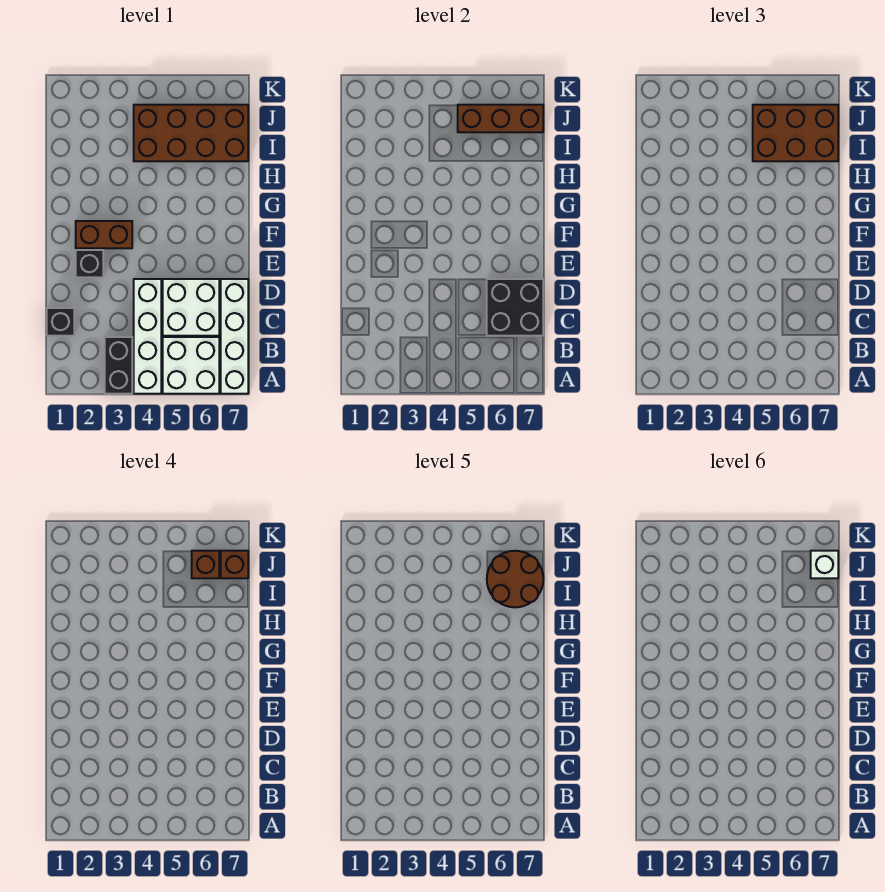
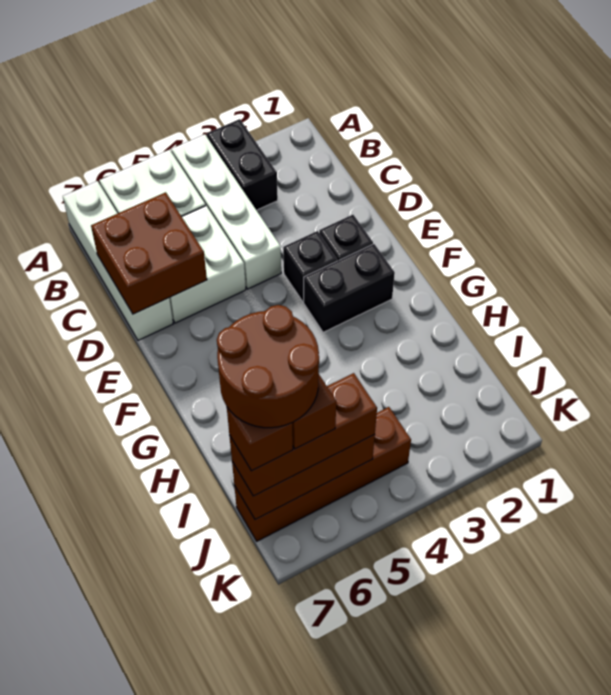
black brick C1 level 1 -> black brick E3 level 1
black brick C6:D7 level 2 -> brown brick C6:D7 level 2
brown brick F2:F3 level 1 -> black brick F2:F3 level 1
brown brick I4:J7 level 1 -> brown brick J4:J7 level 1
brown brick I5:J7 level 3 -> brown brick J5:J7 level 3
white brick J7 level 6 -> none

